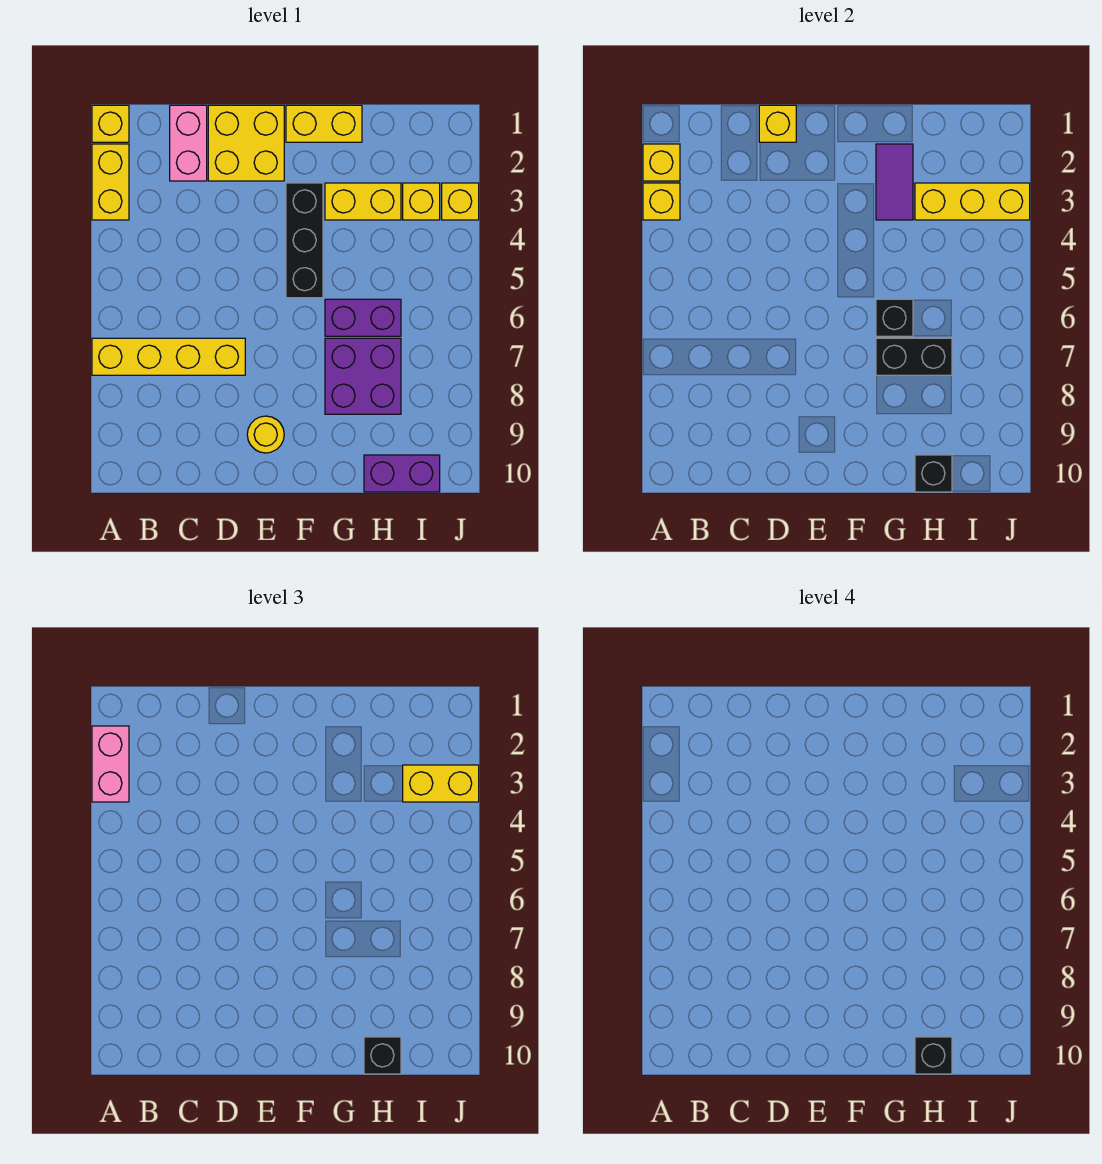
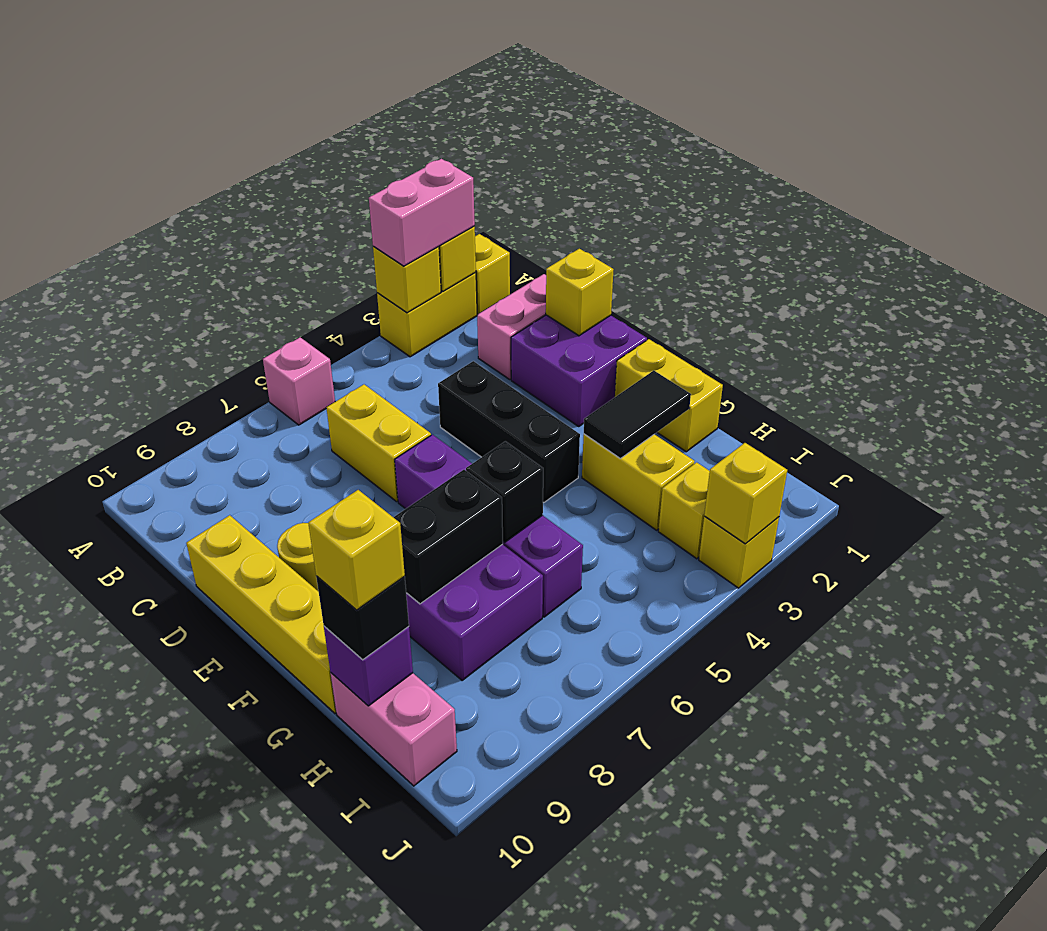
none -> pink brick A6 level 1
yellow brick A7:D7 level 1 -> yellow brick D10:G10 level 1
yellow brick D1:E2 level 1 -> purple brick D1:E2 level 1
black brick F3:F5 level 1 -> black brick D4:F4 level 1
purple tile G2:G3 level 2 -> black tile G2:G3 level 2
purple brick G6:H6 level 1 -> purple brick E6:H6 level 1
black brick G7:H7 level 2 -> black brick G7:G8 level 2
yellow brick H3:J3 level 2 -> yellow brick J3 level 2
purple brick H10:I10 level 1 -> pink brick H10:I10 level 1
black brick H10 level 2 -> purple brick H10 level 2
black brick H10 level 4 -> yellow brick H10 level 4
yellow brick I3:J3 level 3 -> yellow brick C6:D6 level 1

